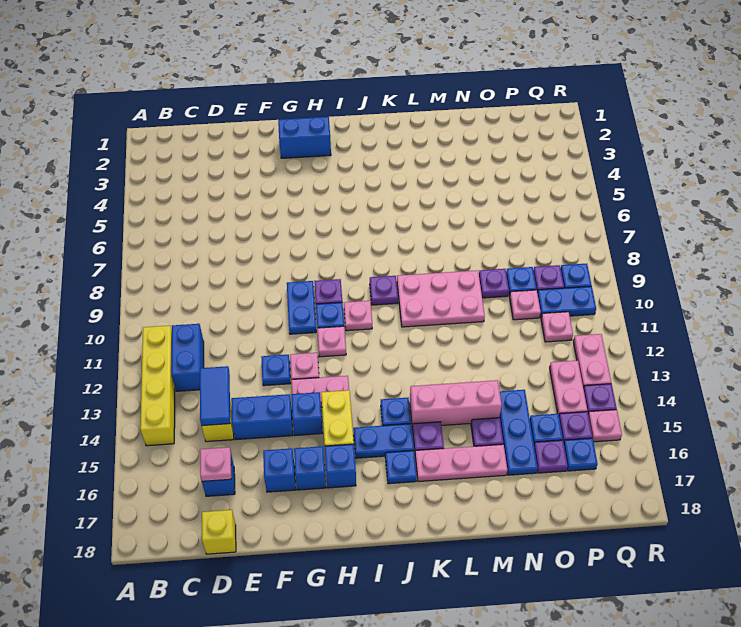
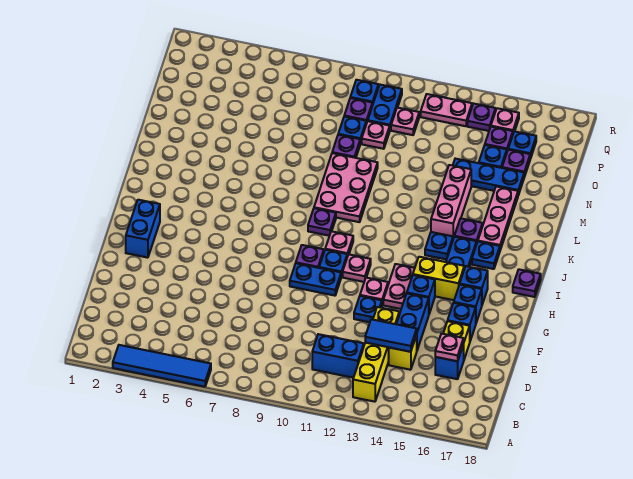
none -> blue tile A3:A6 level 1
yellow brick B11:B14 level 1 -> yellow brick B13:E13 level 1
yellow brick D18 level 1 -> yellow brick E16 level 1
purple plate M15 level 1 -> purple plate I18 level 1
pink plate P13:P14 level 1 -> none

